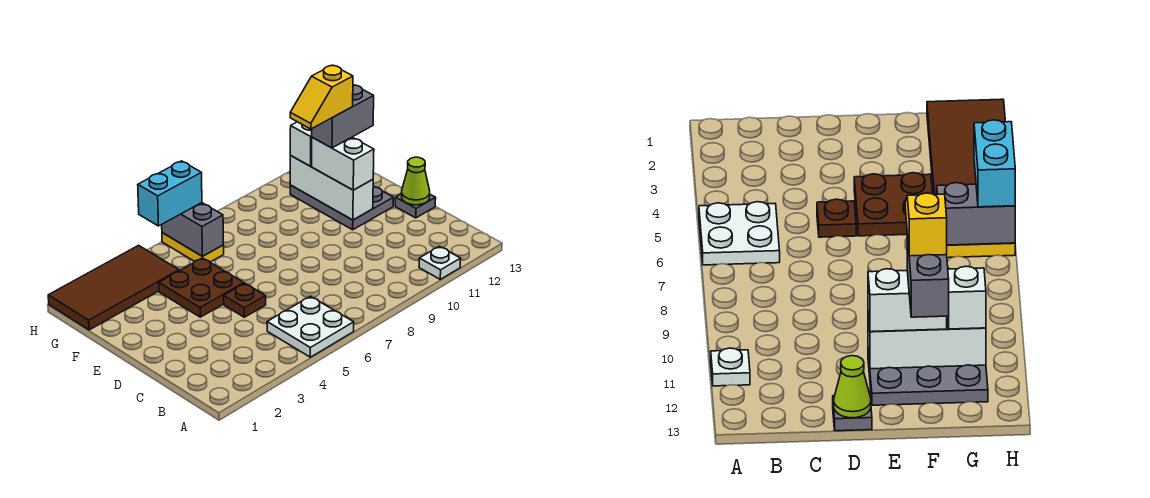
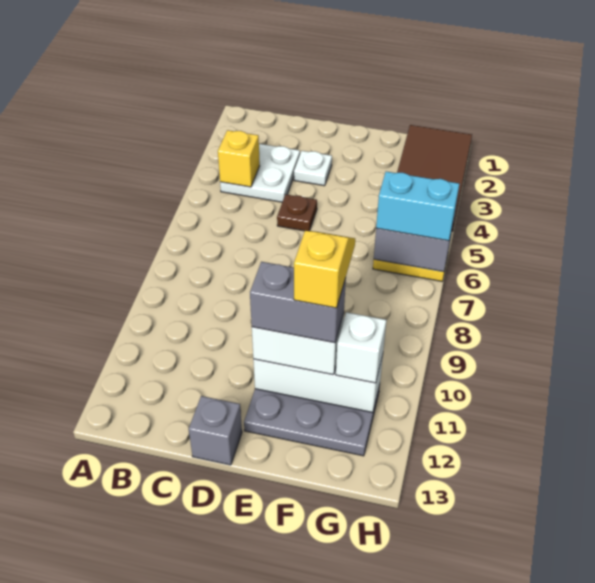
white plate A5:B6 level 1 -> white plate B3:C4 level 1
white plate A11 level 1 -> white plate D3 level 1
none -> yellow brick B4 level 2
grey plate D13 level 1 -> grey brick D13 level 1
lime cone D13 level 2 -> none
brown plate E4:F5 level 1 -> none
grey brick F11:F12 level 4 -> grey brick E11:F11 level 4
cyan brick H5:H6 level 3 -> cyan brick G6:H6 level 3

